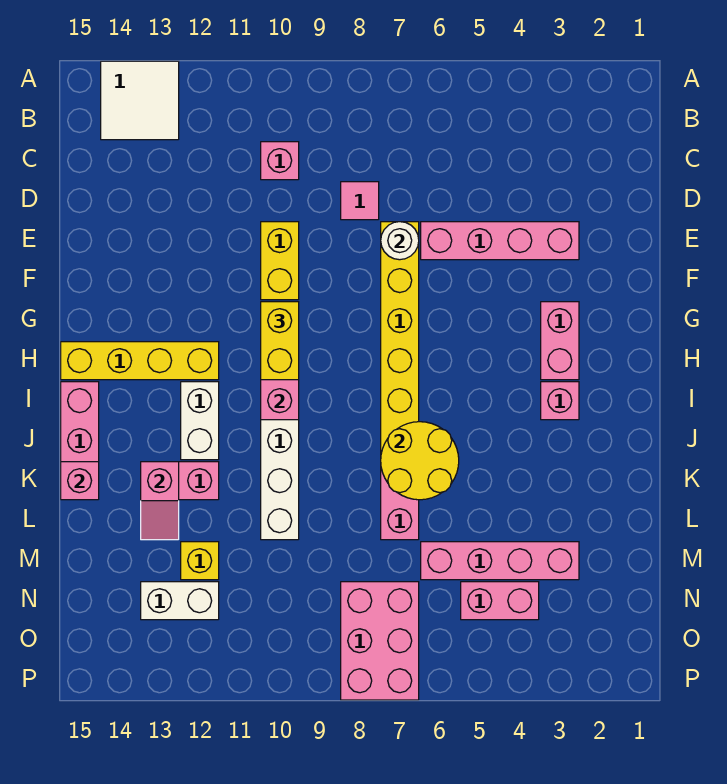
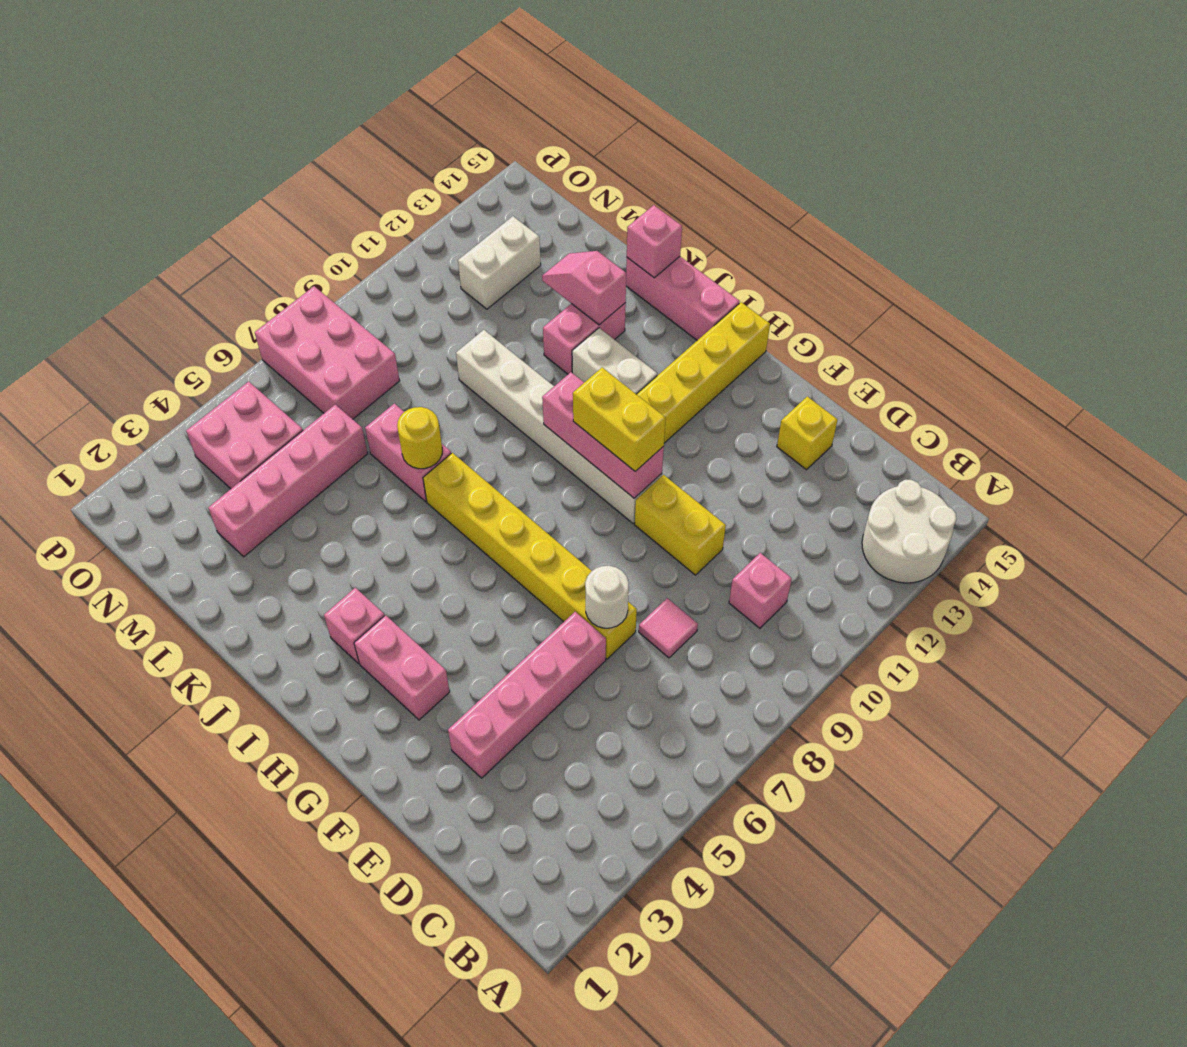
white tile A13:B14 level 1 -> white round brick A13:B14 level 1
yellow round brick J6:K7 level 2 -> yellow round brick K7 level 2
yellow brick M12 level 1 -> yellow brick E14 level 1
pink brick N4:N5 level 1 -> pink brick N4:O5 level 1

